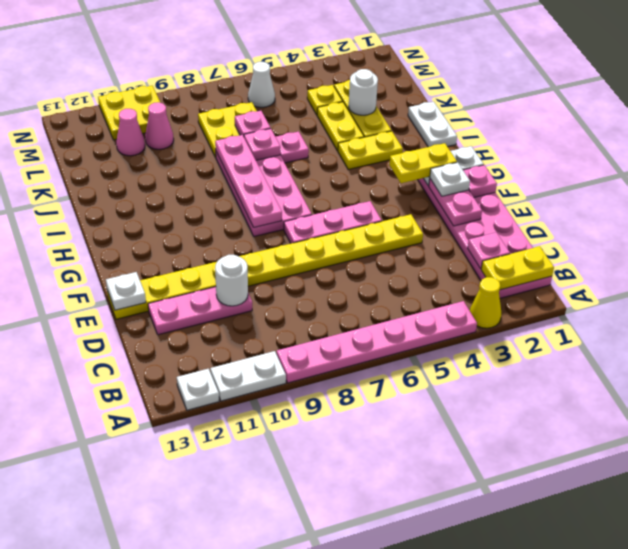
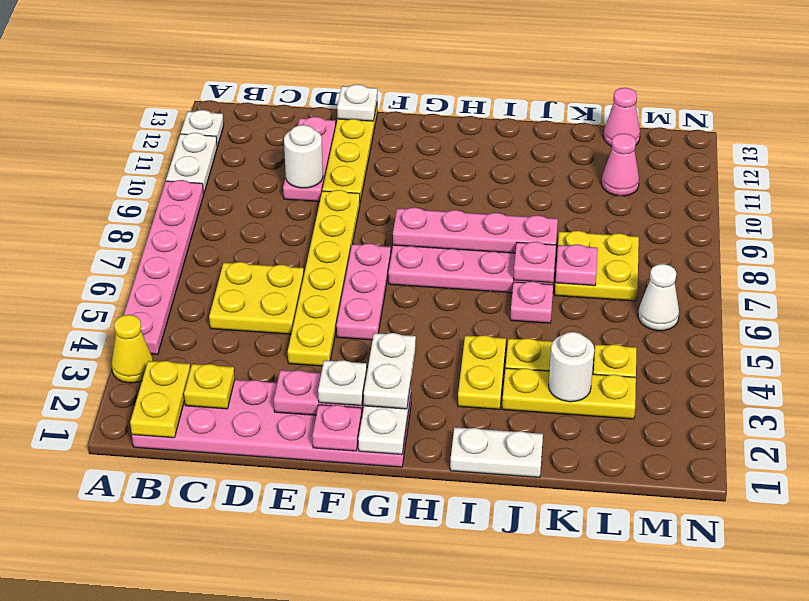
pink plate C2 level 2 -> yellow plate C2 level 2
yellow plate G2:G3 level 3 -> white plate G2:G3 level 3
pink cone L10 level 1 -> pink cone L13 level 1
yellow plate M10:N11 level 1 -> yellow plate C5:D6 level 1

